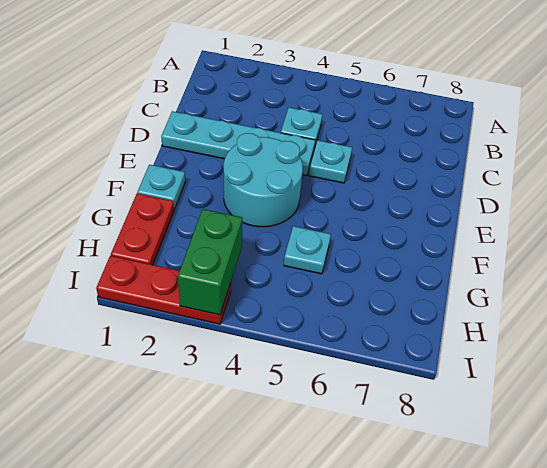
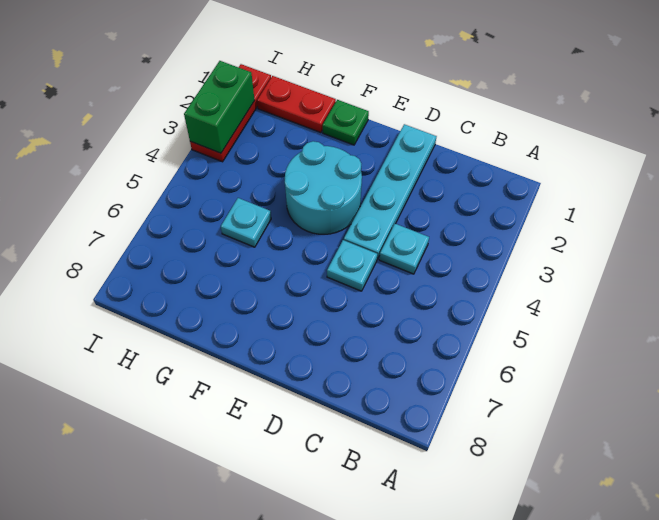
cyan plate F1 level 1 -> green plate F1 level 1
green brick H3:I3 level 2 -> green brick I2:I3 level 2

